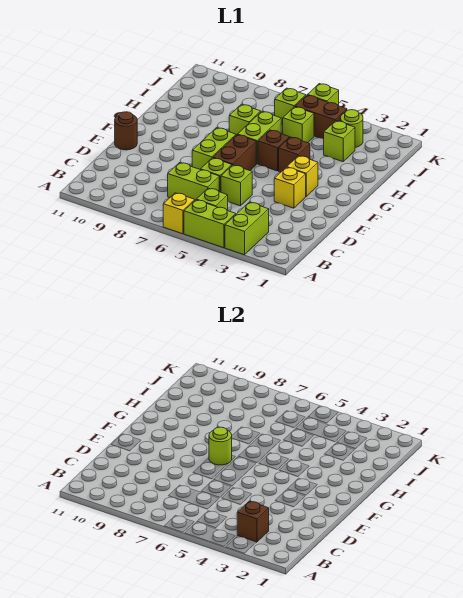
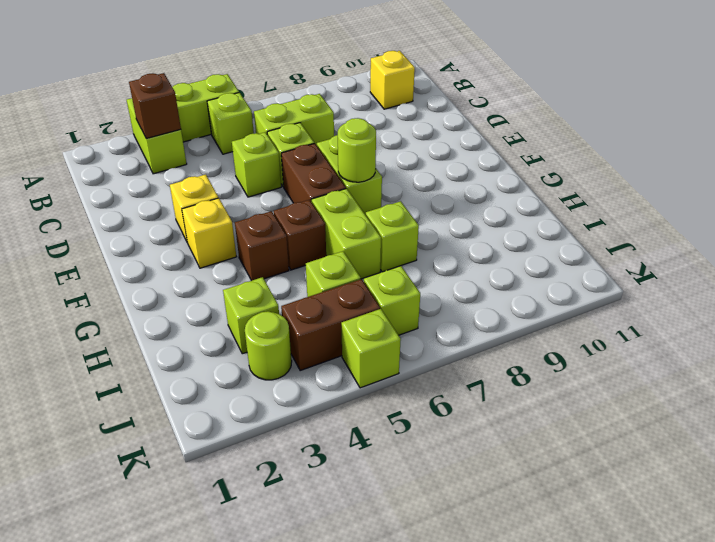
yellow brick A6 level 1 -> yellow brick B10 level 1
brown round brick E11 level 1 -> none

